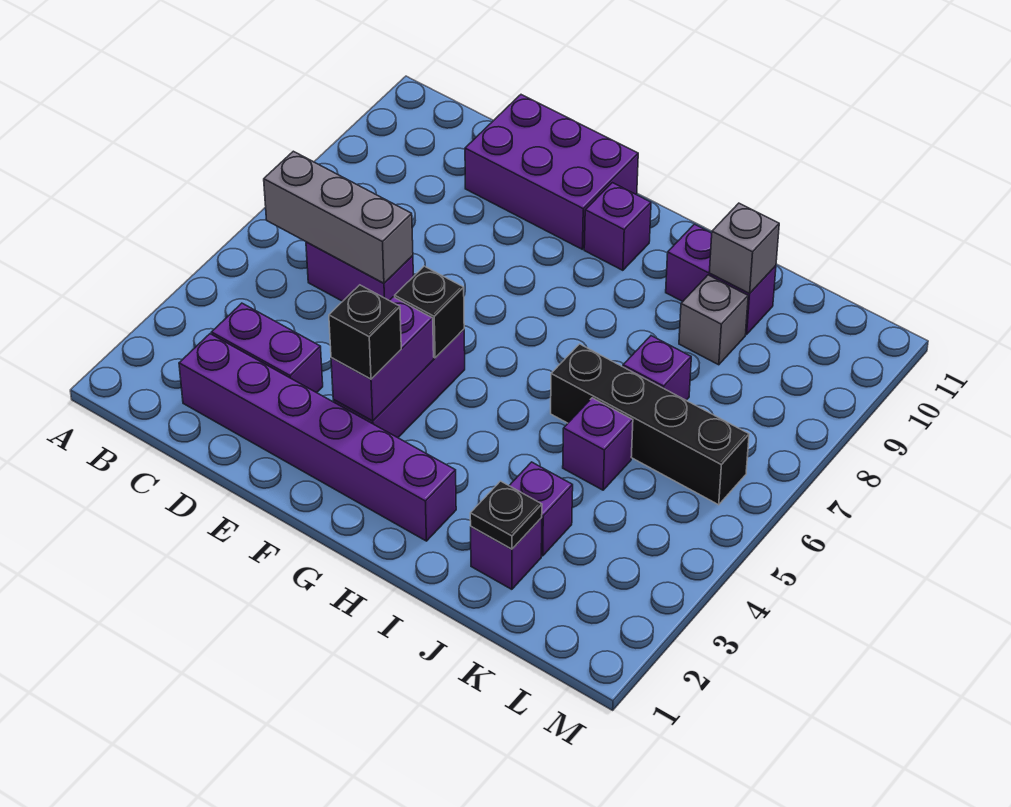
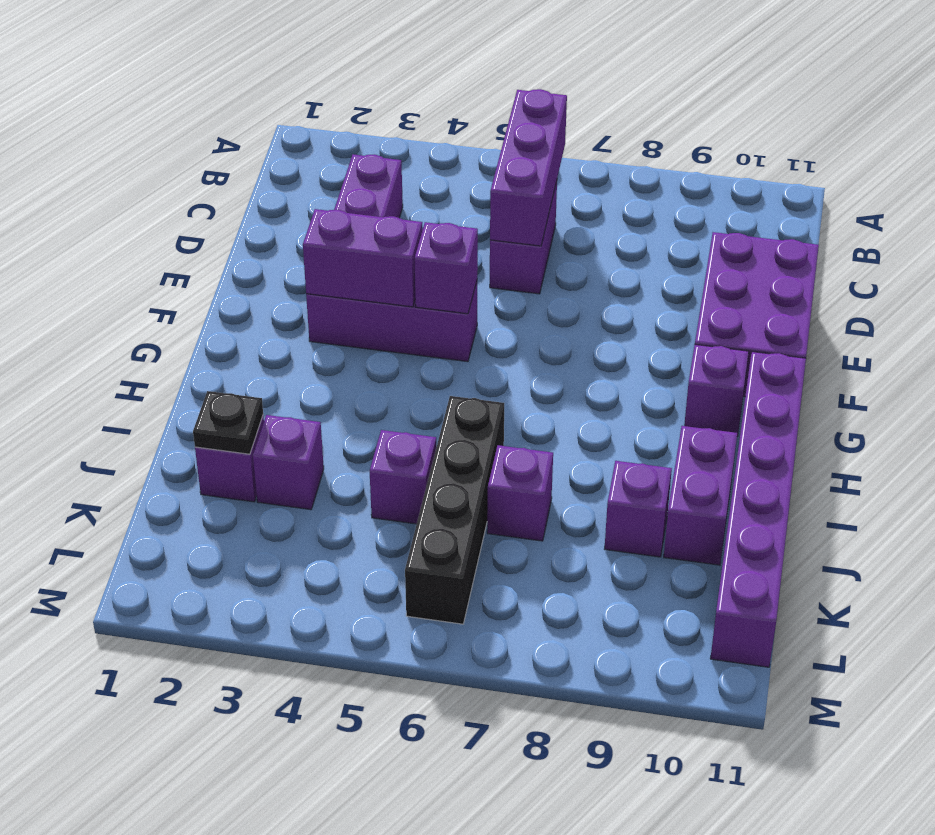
grey brick B6:D6 level 2 -> purple brick B6:D6 level 2
purple brick C2:H2 level 1 -> purple brick G11:L11 level 1
black brick F3 level 3 -> none
black brick F5 level 2 -> purple brick F5 level 2
grey brick J9 level 1 -> purple brick J9 level 1
grey brick J10 level 2 -> none

